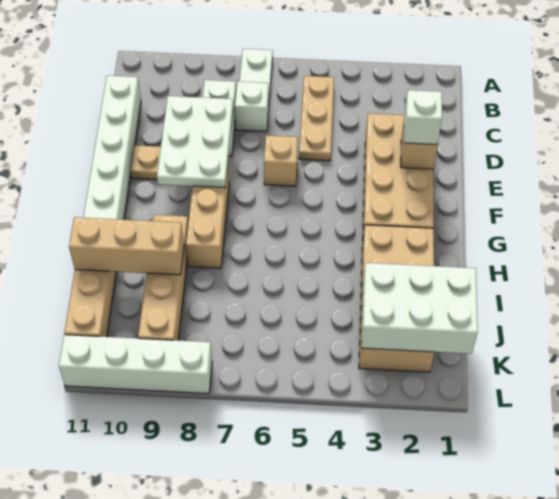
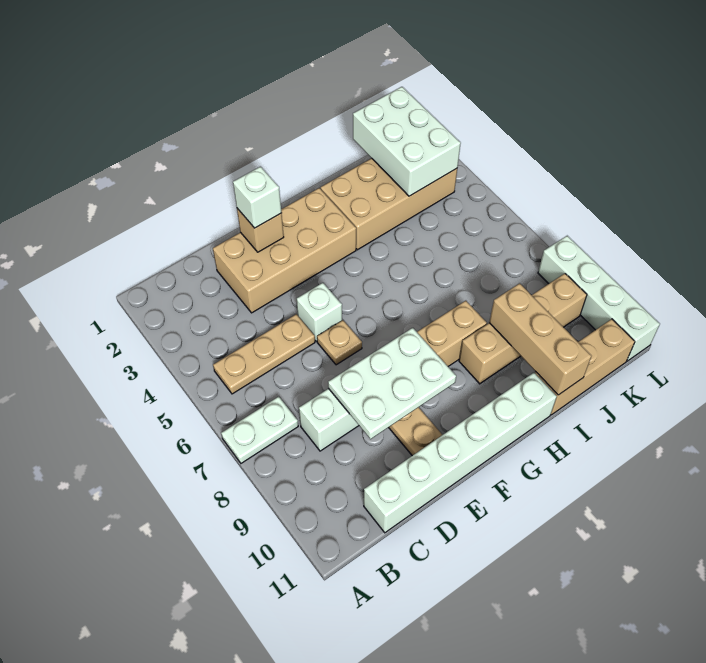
white brick C7 level 1 -> white brick E5 level 1
tan brick E6 level 1 -> tan plate E6 level 1

